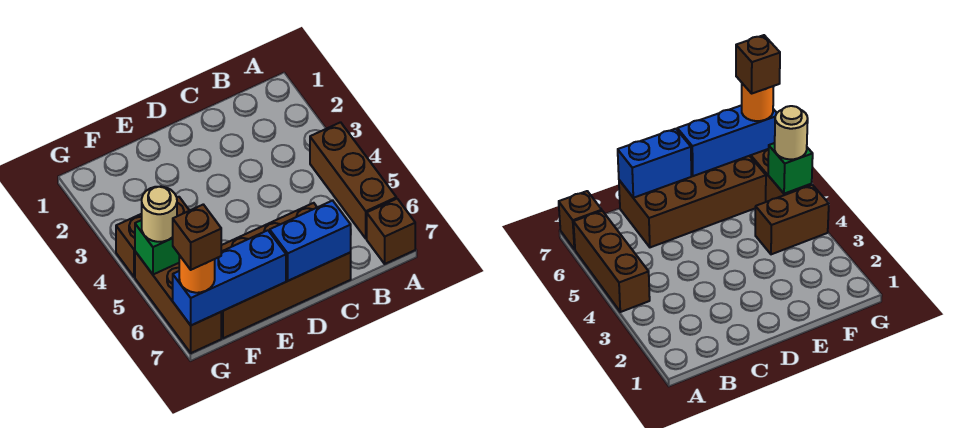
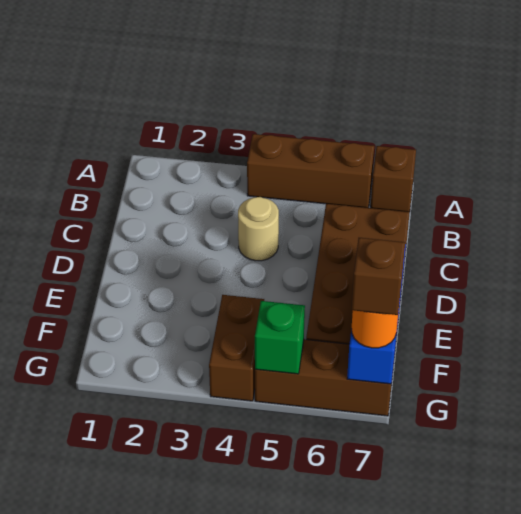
blue brick C7:D7 level 2 -> none
tan round brick G5 level 3 -> tan round brick C4 level 1

